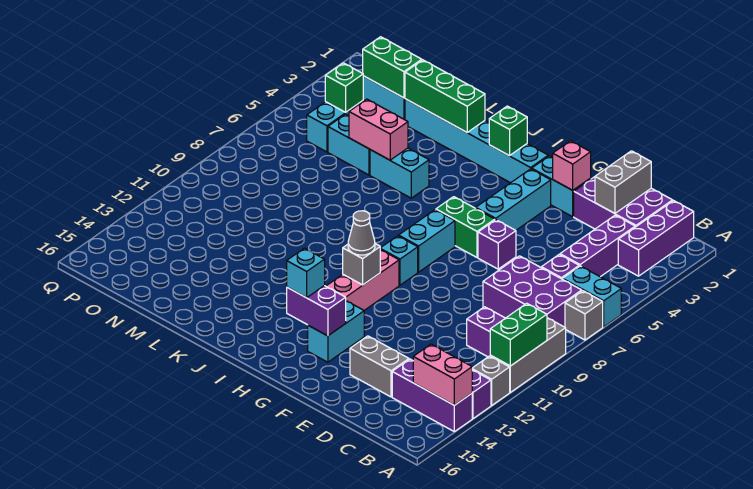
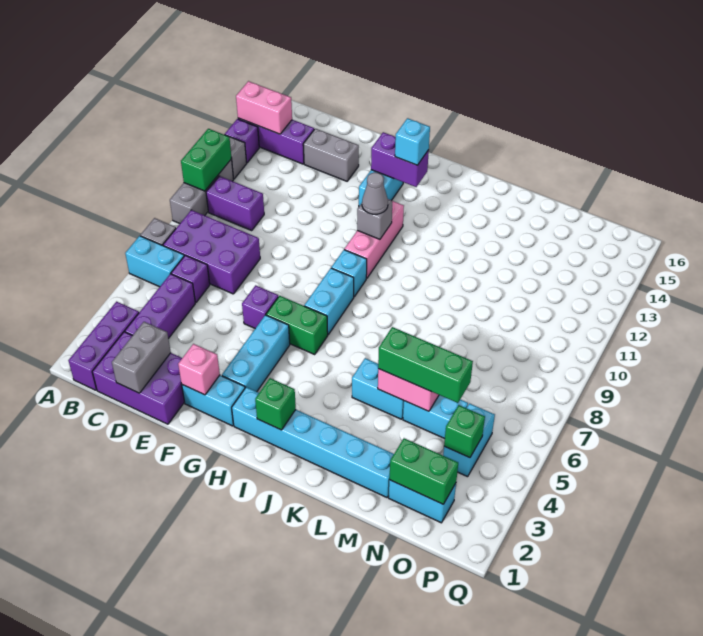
green brick K2:M2 level 2 -> green brick L5:N5 level 3

